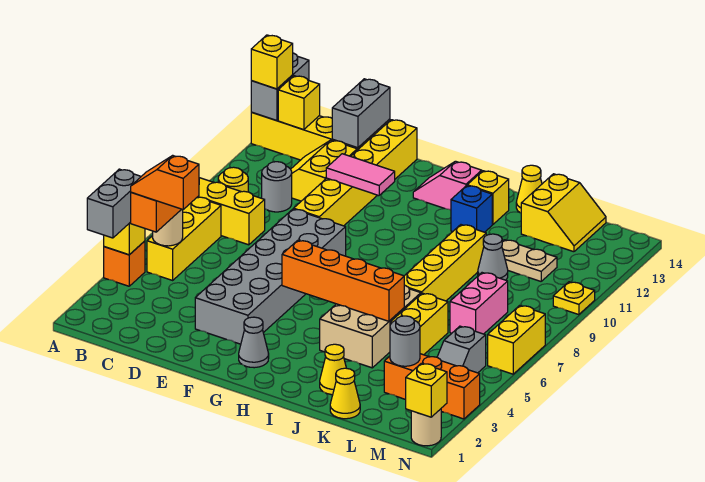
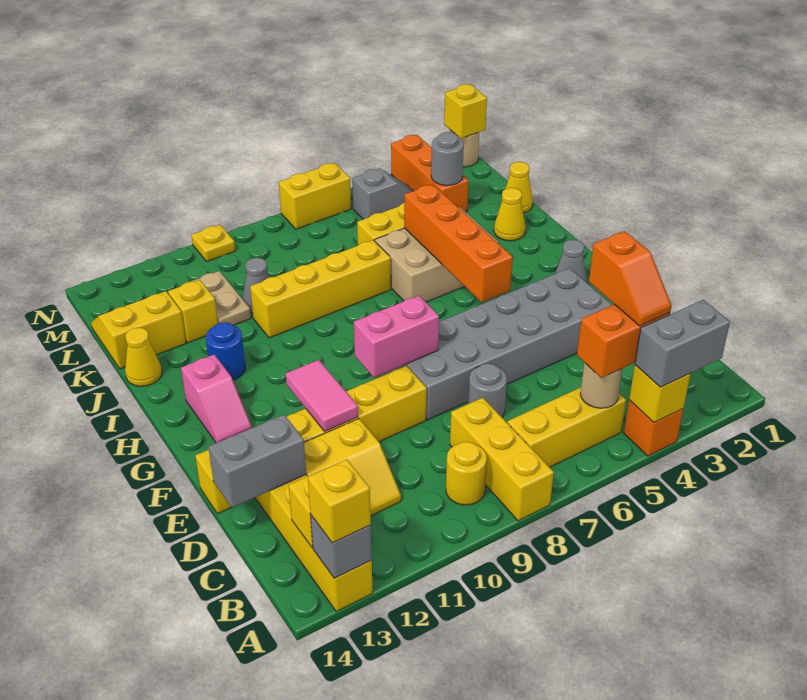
grey brick A13:A14 level 2 -> grey brick A13 level 2
grey round brick C10 level 1 -> grey round brick D7 level 1
blue brick I12 level 1 -> blue round brick I12 level 1
yellow brick I13 level 1 -> yellow brick K12 level 1
pink brick L7:L8 level 1 -> pink brick F8:F9 level 2

